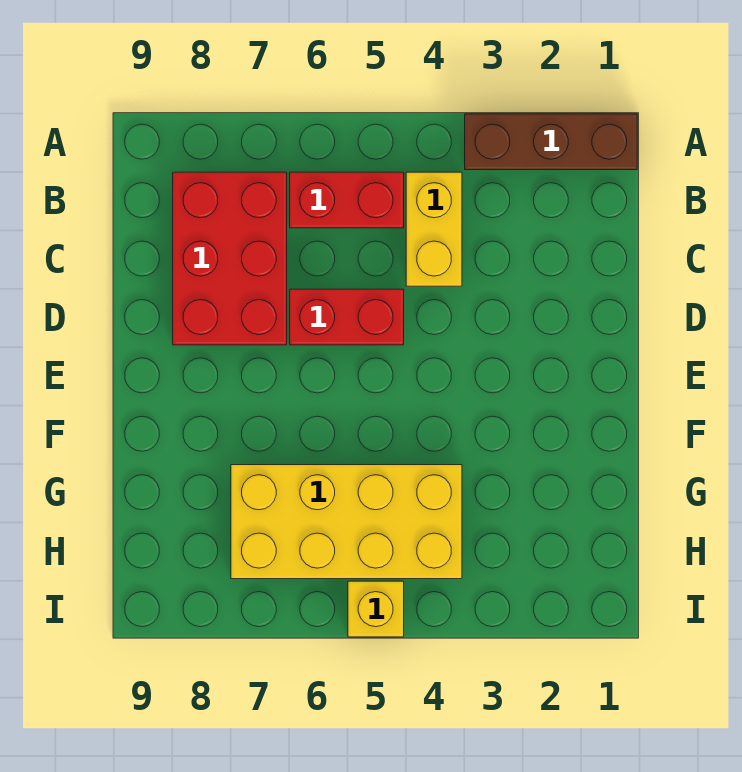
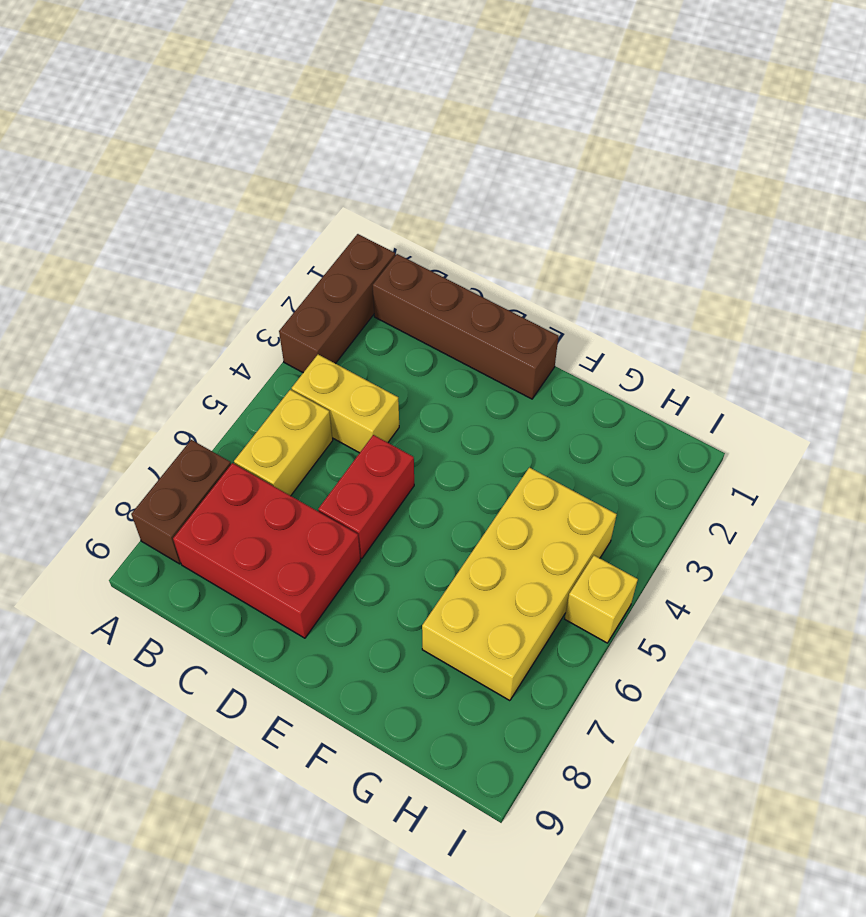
none -> brown brick A7:A8 level 1
none -> brown brick B1:E1 level 1
red brick B5:B6 level 1 -> yellow brick B5:B6 level 1

